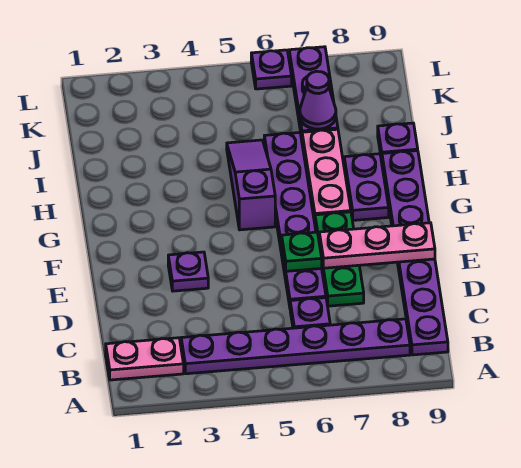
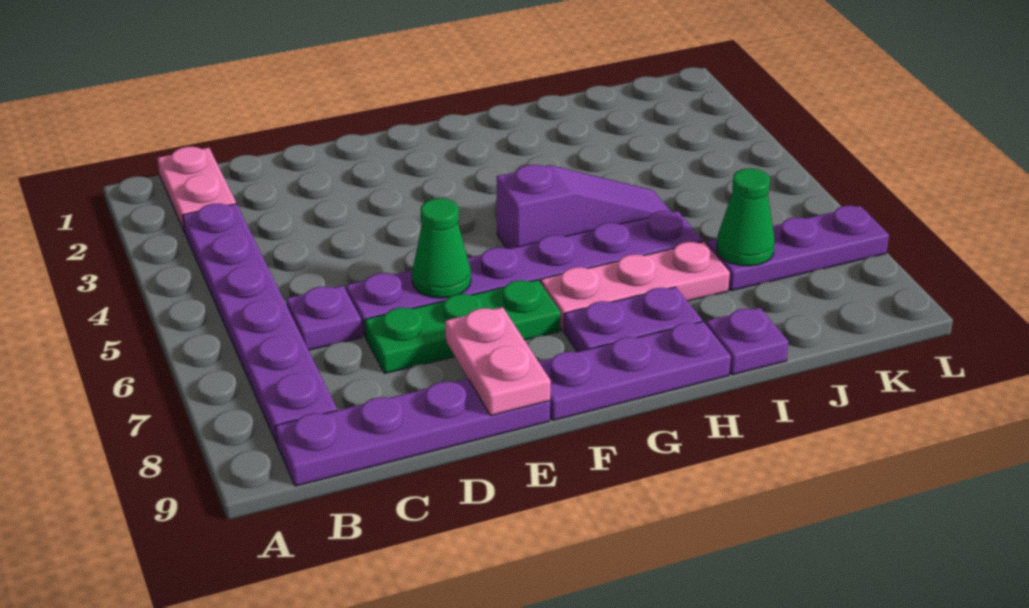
purple plate E3 level 1 -> none
green plate E6 level 2 -> green cone E6 level 2
pink plate E7:E9 level 2 -> pink plate E8:E9 level 2
purple cone J7 level 2 -> green cone J7 level 2
purple plate L6 level 1 -> none

